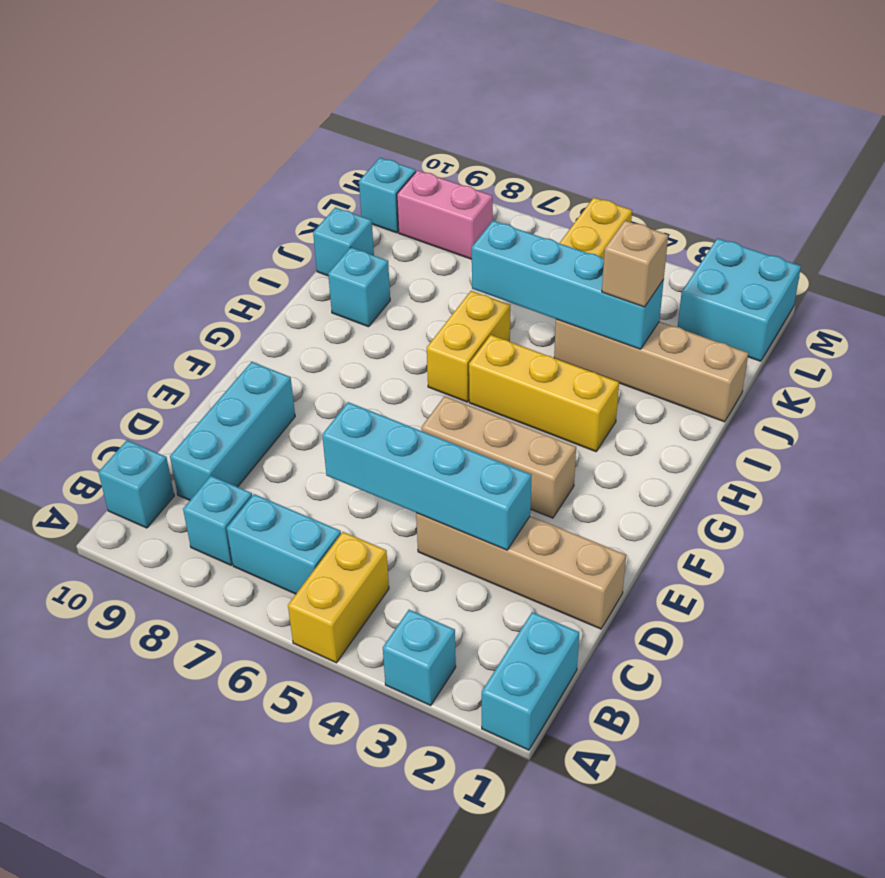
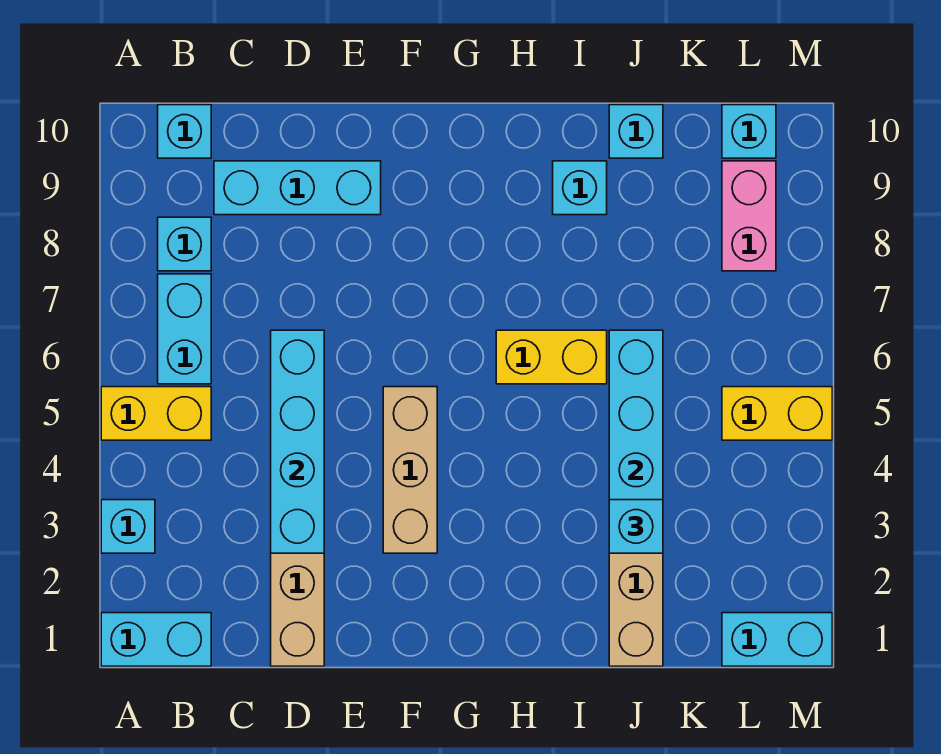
yellow brick H3:H5 level 1 -> none
tan brick J3 level 3 -> cyan brick J3 level 3
cyan brick L1:M2 level 1 -> cyan brick L1:M1 level 1

